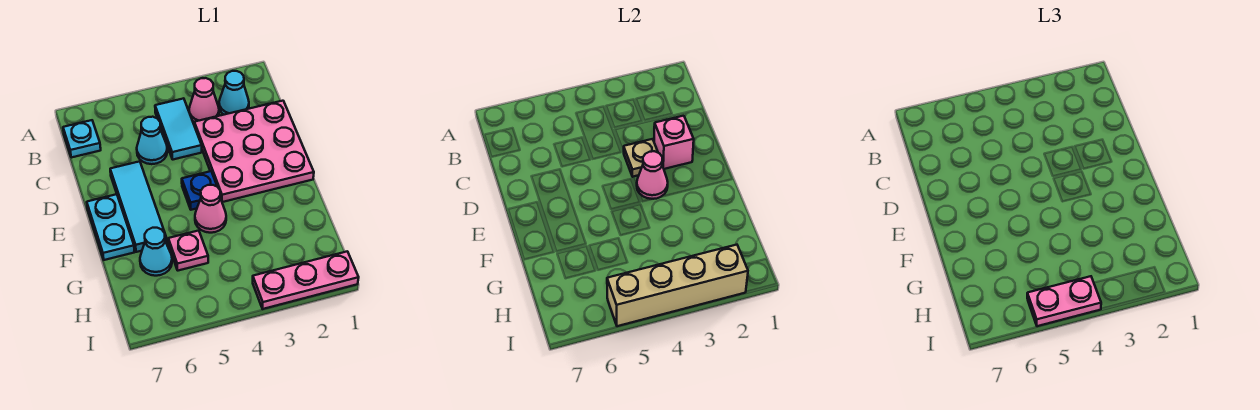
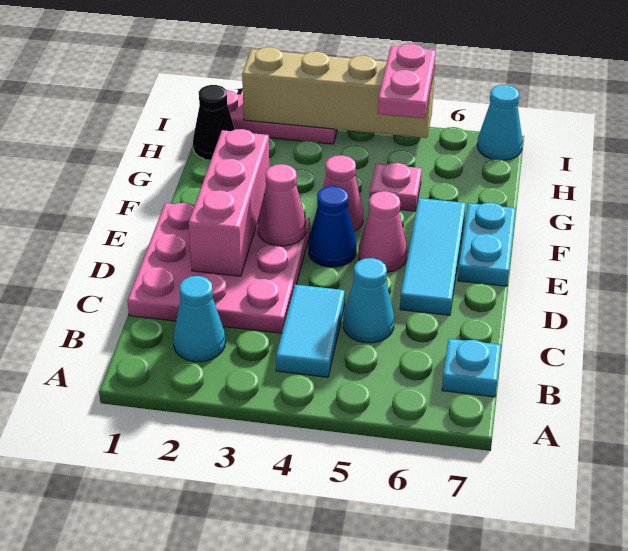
pink cone B3 level 1 -> pink cone E5 level 1
pink brick D2 level 2 -> pink brick D2:F2 level 2
tan plate D3 level 2 -> none
blue plate E4 level 1 -> blue cone E4 level 1
cyan cone G6 level 1 -> cyan cone I7 level 1
none -> black cone H1 level 1
pink plate I4:I5 level 3 -> pink plate H5:I5 level 3

